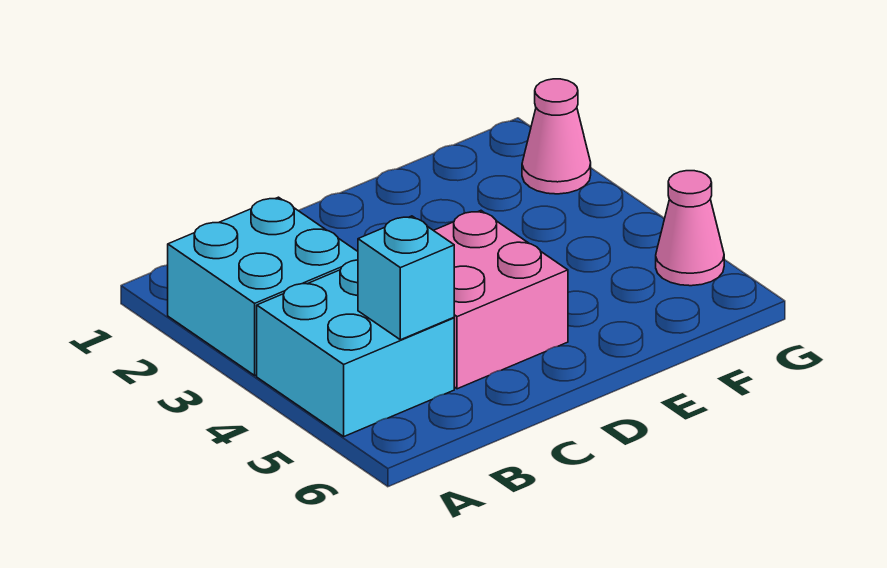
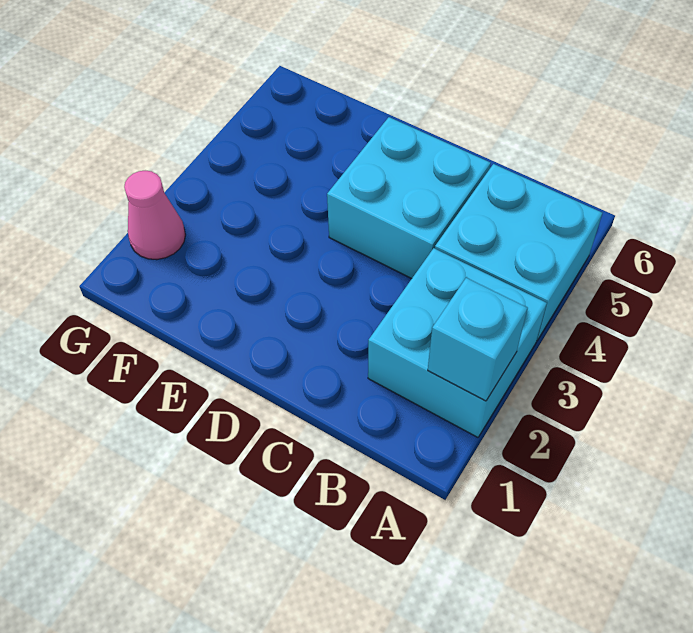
cyan brick B5 level 2 -> cyan brick A2 level 2
pink brick C4:D5 level 1 -> cyan brick C4:D5 level 1
pink cone G5 level 1 -> none

